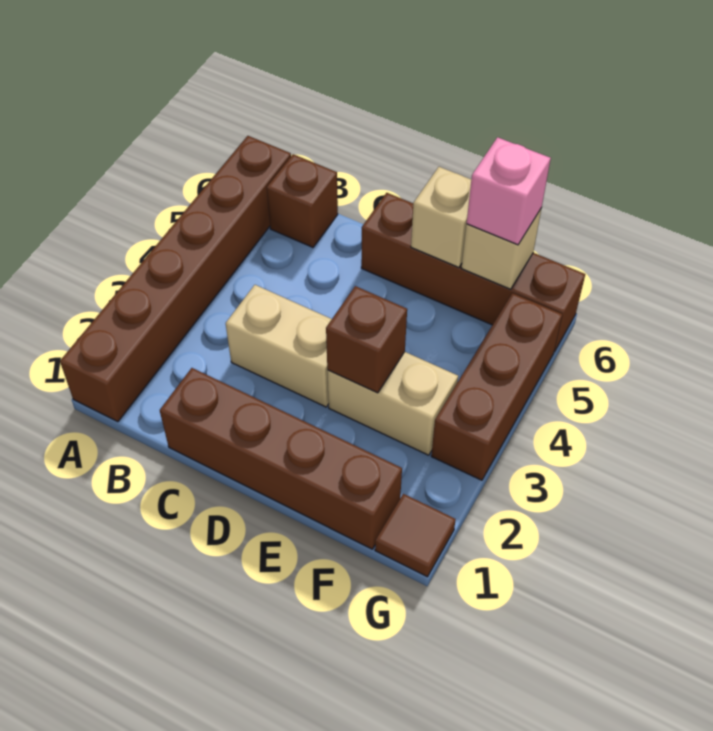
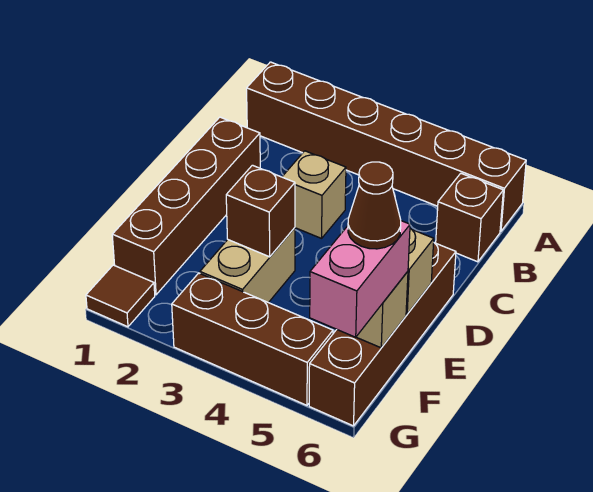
tan brick C3:D3 level 1 -> tan brick C3 level 1
pink brick F6 level 3 -> pink brick F6:G6 level 3
none -> brown cone F6 level 4

